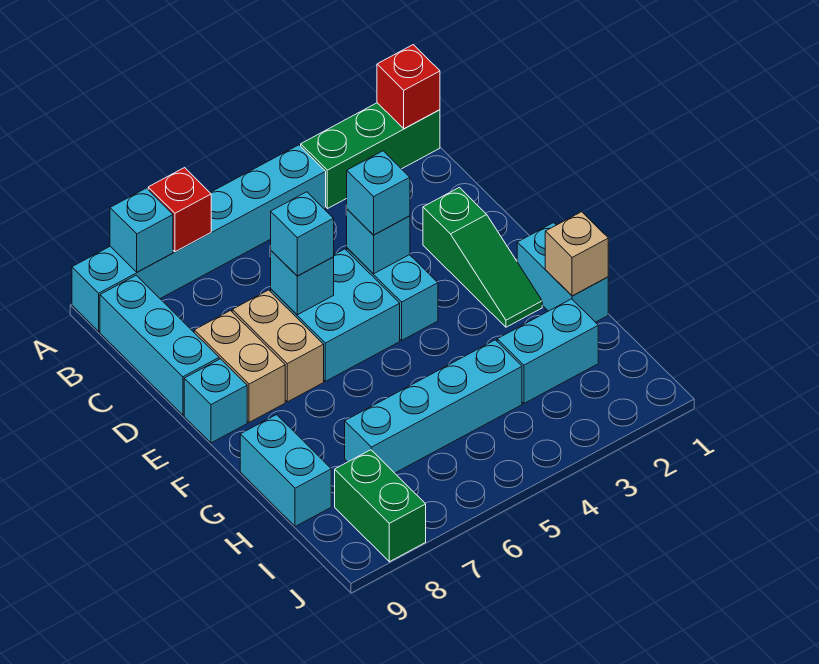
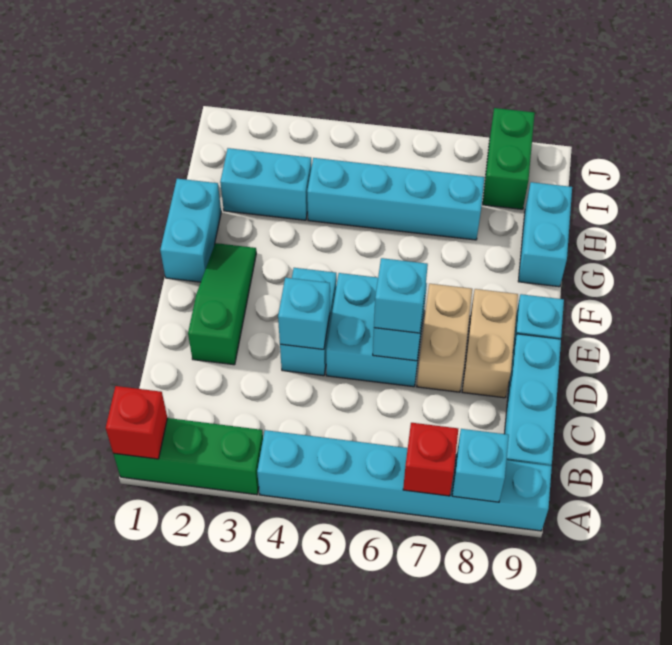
cyan brick D4 level 3 -> none
tan brick G1 level 2 -> none

